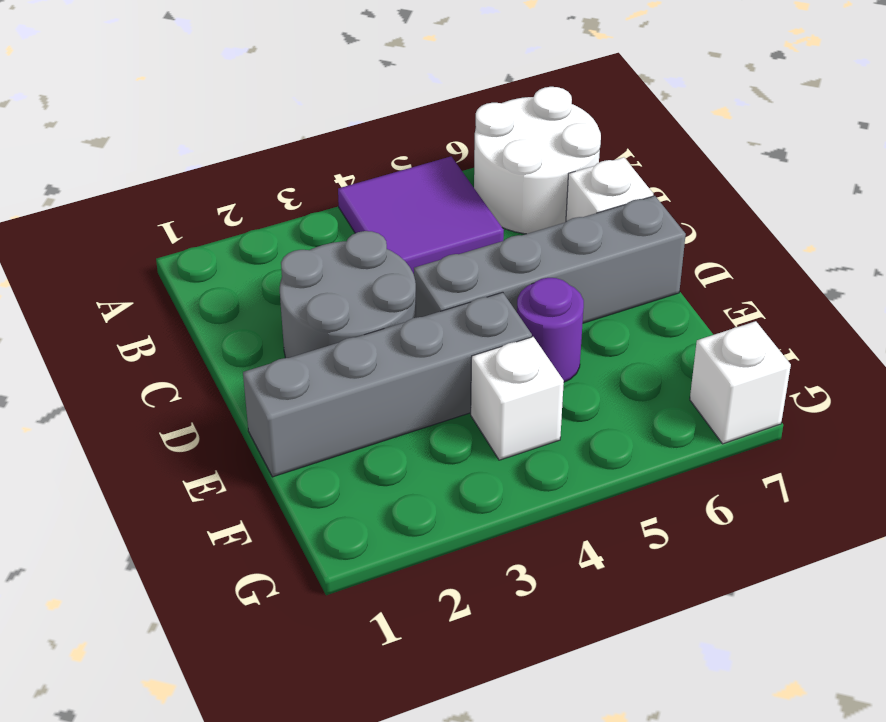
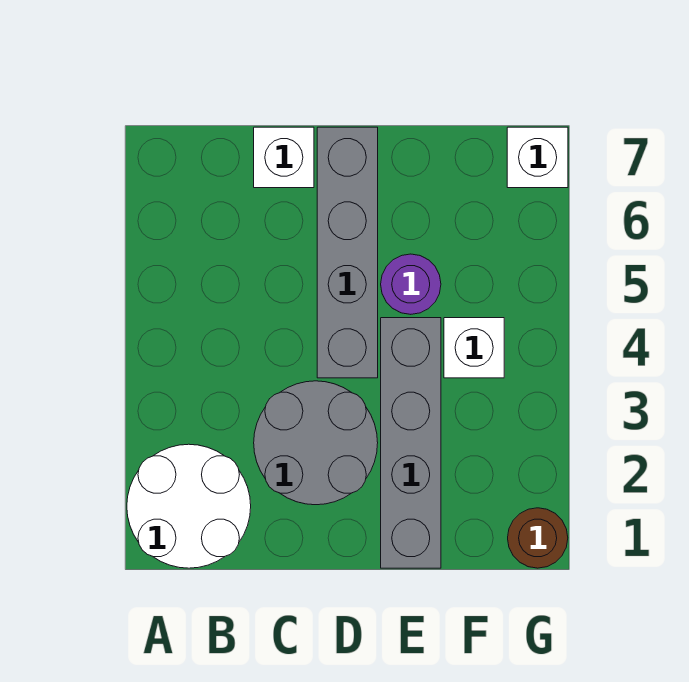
purple tile A4:B5 level 1 -> none
white round brick A6:B7 level 1 -> white round brick A1:B2 level 1
none -> brown round brick G1 level 1

